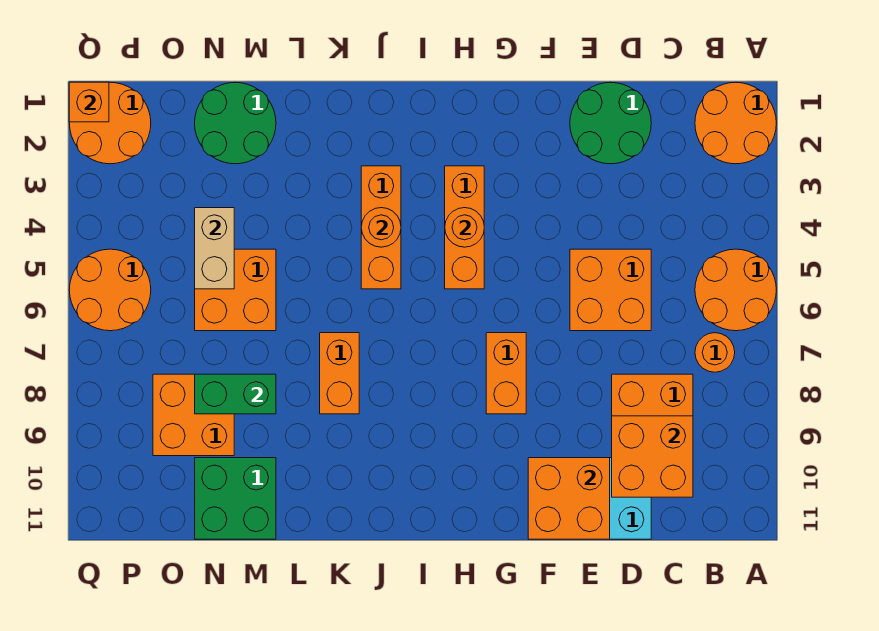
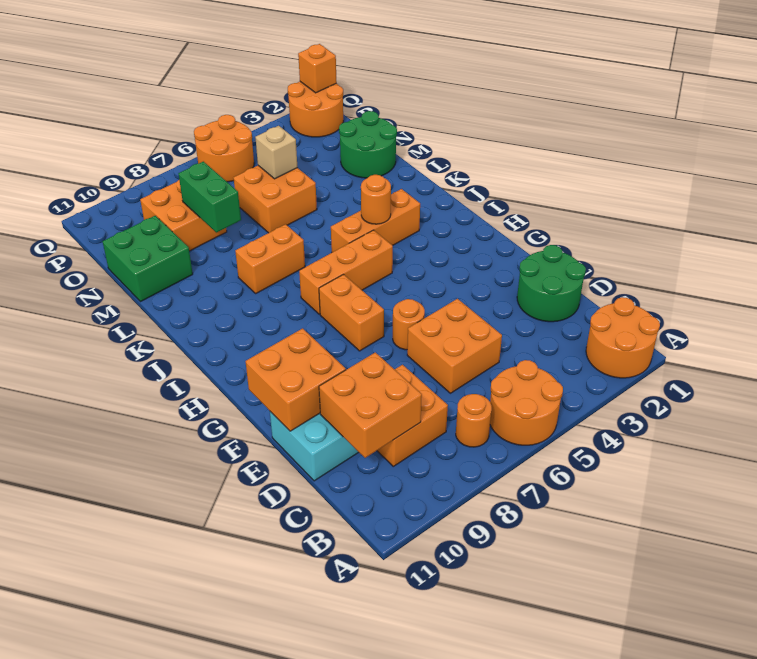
orange brick G7:G8 level 1 -> orange brick G7:H7 level 1
orange brick H3:H5 level 1 -> orange brick I5:I7 level 1
orange round brick H4 level 2 -> orange round brick F6 level 1
tan brick N4:N5 level 2 -> tan brick N5 level 2

